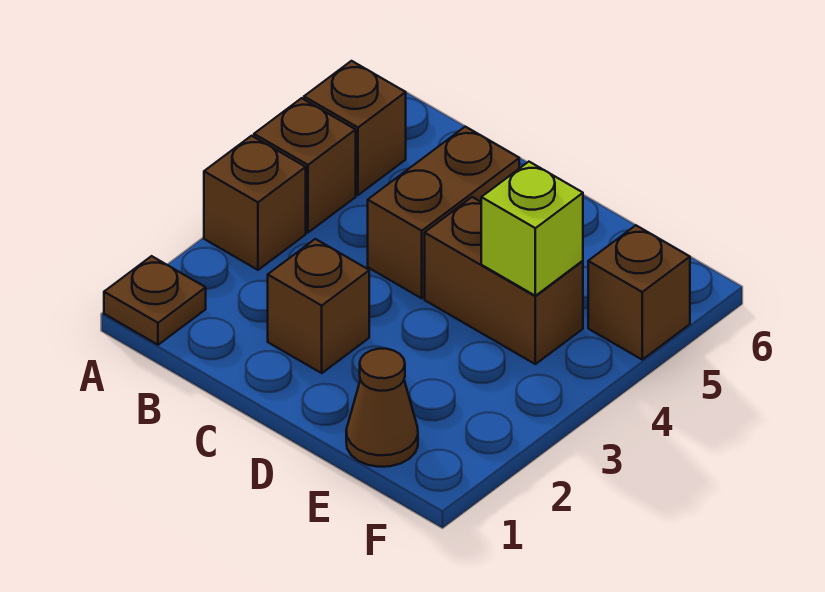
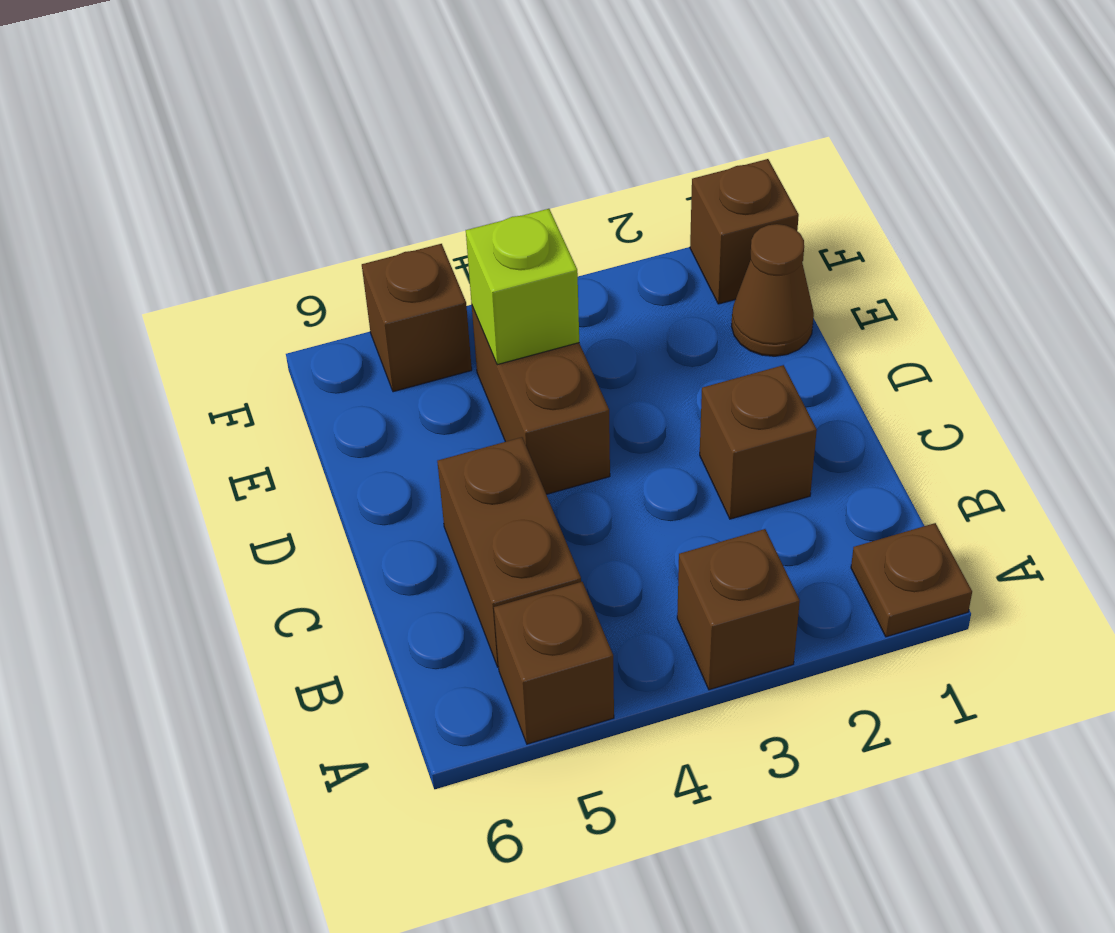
brown brick A4 level 1 -> brown brick F1 level 1
brown brick C4:C5 level 1 -> brown brick B5:C5 level 1

